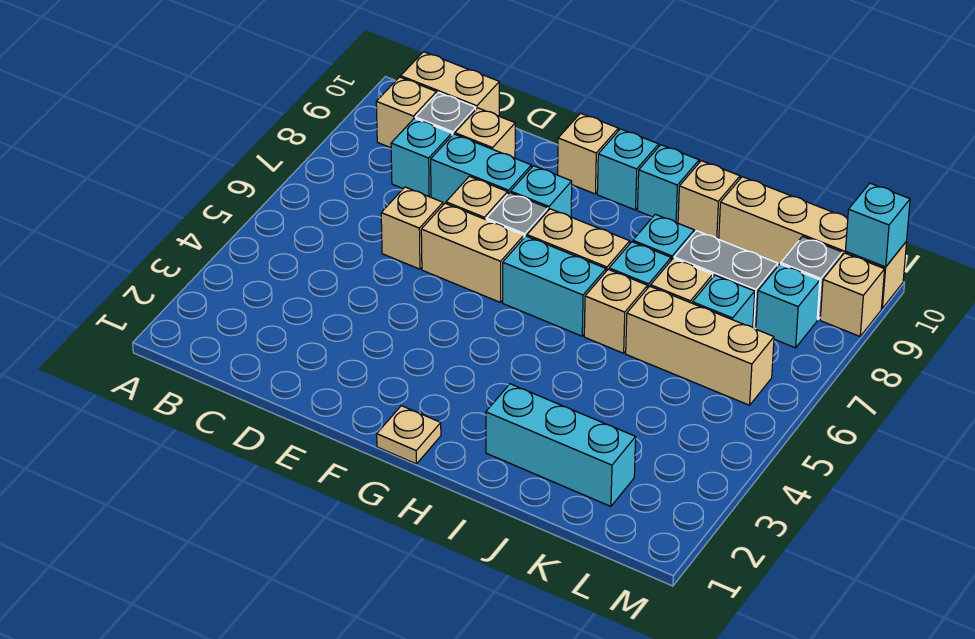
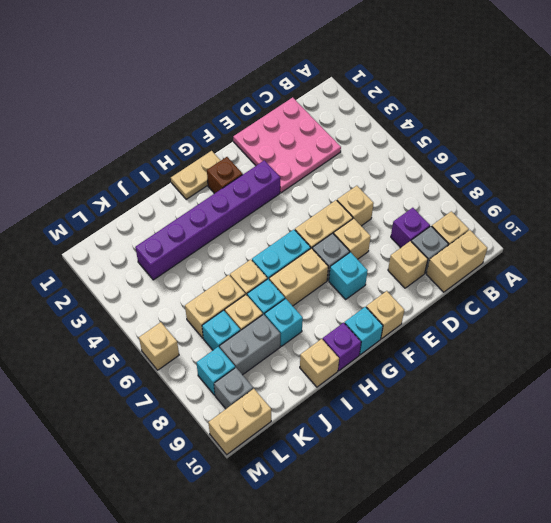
none -> pink plate C1:E3 level 1
cyan brick C8 level 1 -> purple brick C8 level 1
cyan brick D8:E8 level 1 -> none
none -> purple brick F3:K3 level 1
tan plate G1 level 1 -> tan plate G1:H1 level 1
none -> brown brick G2 level 1
cyan brick H10 level 1 -> purple brick H10 level 1
cyan brick I2:K2 level 1 -> none
tan brick J6:L6 level 1 -> tan brick J6:K6 level 1
tan brick J10:M10 level 1 -> tan brick L10:M10 level 1
tan brick M9 level 1 -> tan brick M6 level 1
cyan brick M10 level 2 -> none

